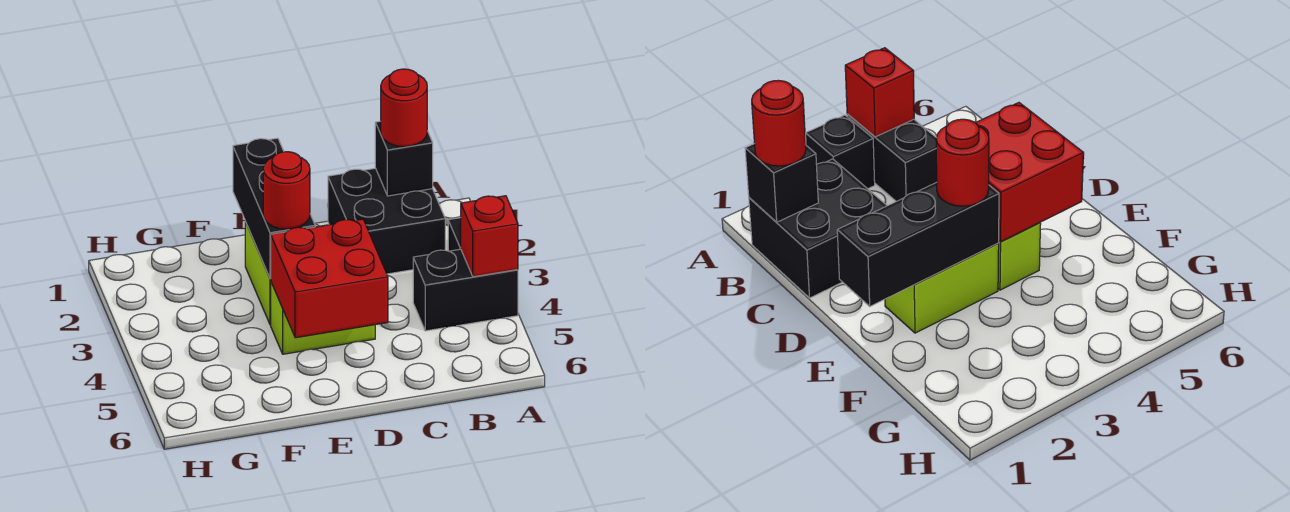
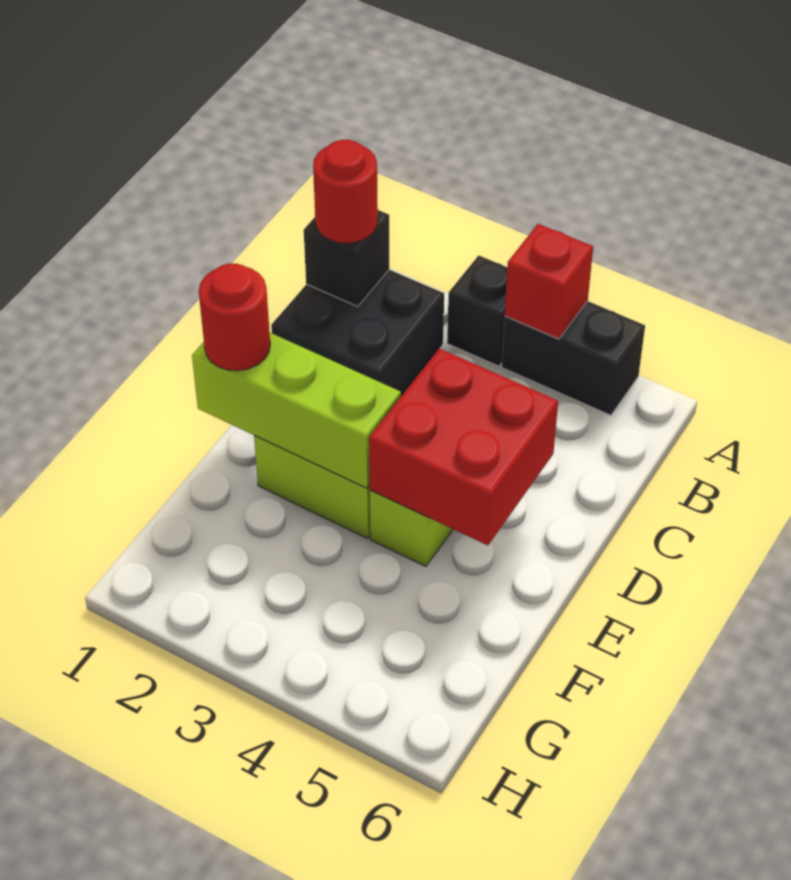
black brick A4:B4 level 1 -> black brick A4:A5 level 1
black brick E1:E3 level 2 -> lime brick E1:E3 level 2
red round brick E3 level 3 -> red round brick E1 level 3

